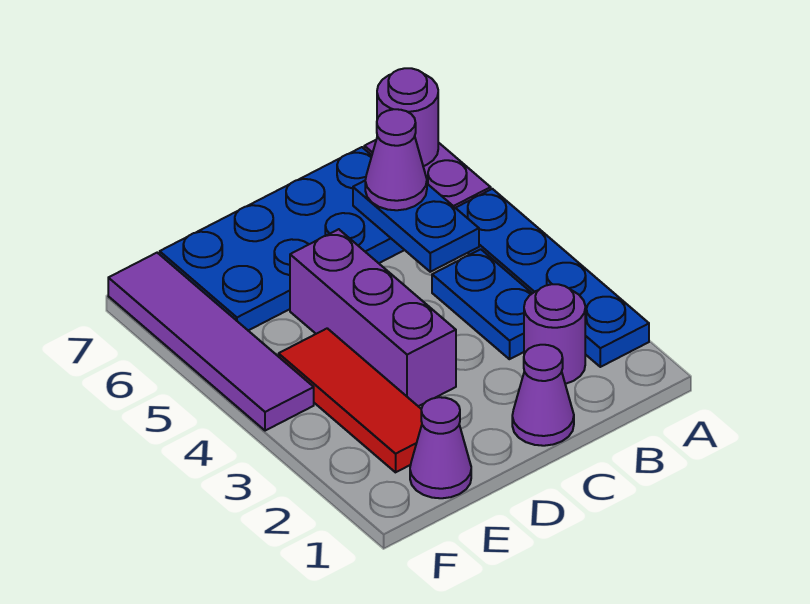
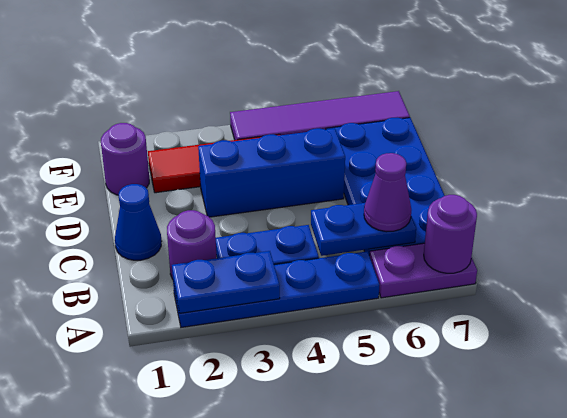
none -> blue plate A2:A3 level 2
purple cone C1 level 1 -> blue cone C1 level 1
purple brick D3:D5 level 1 -> blue brick D3:D5 level 1
purple cone E1 level 1 -> purple round brick E1 level 1

